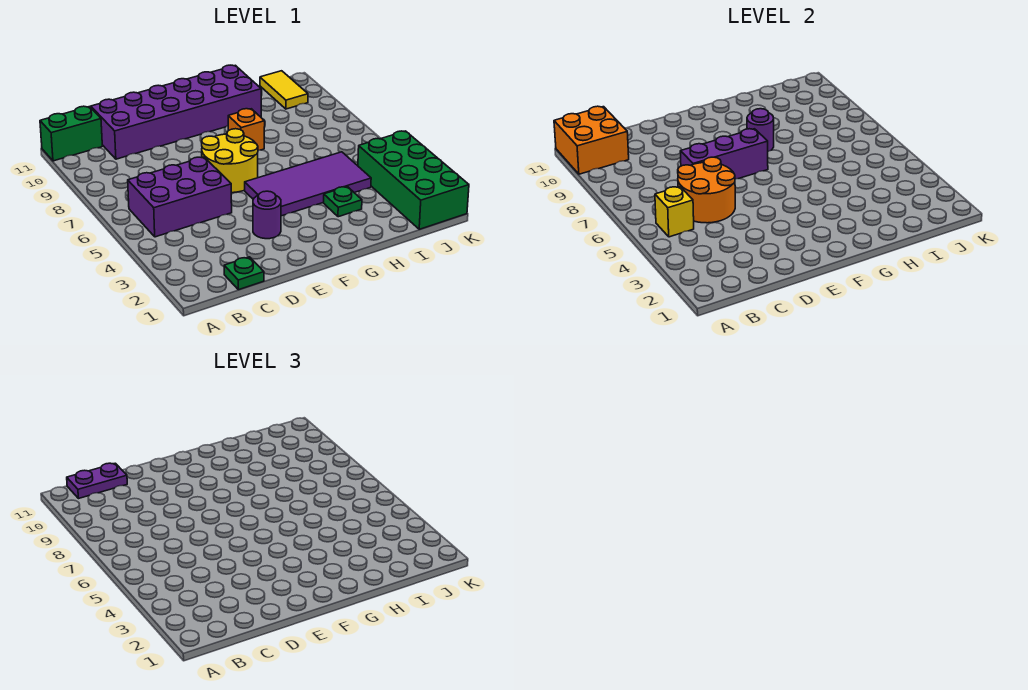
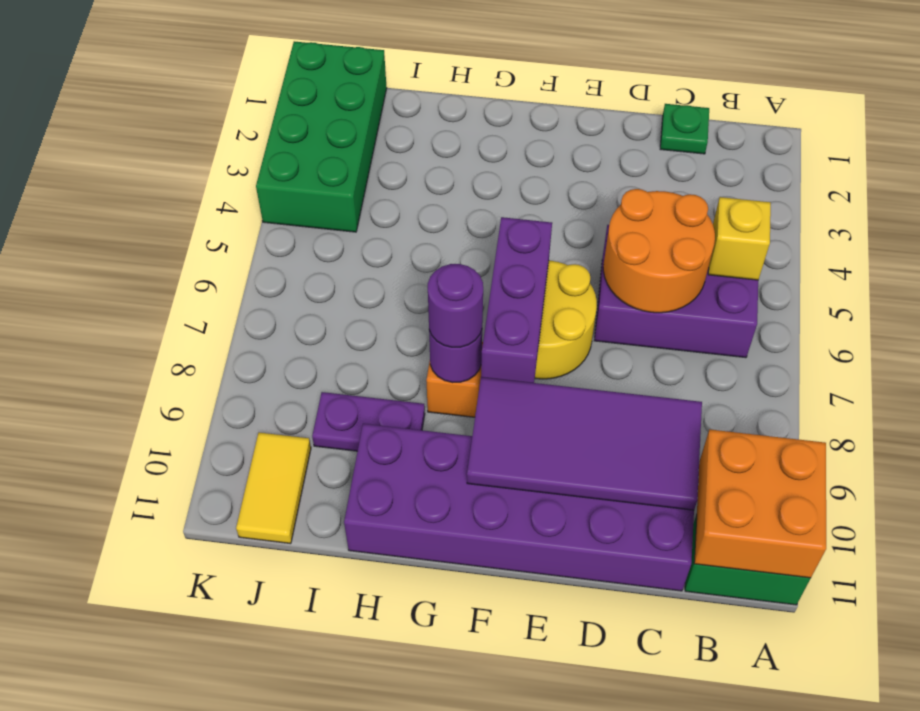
purple plate B11:C11 level 3 -> purple plate H9:I9 level 1
purple brick D7:F7 level 2 -> purple brick F6:F8 level 2
purple round brick E3 level 1 -> purple round brick G8 level 3
purple tile F4:I5 level 1 -> purple tile C9:F10 level 2
green plate H3 level 1 -> none

